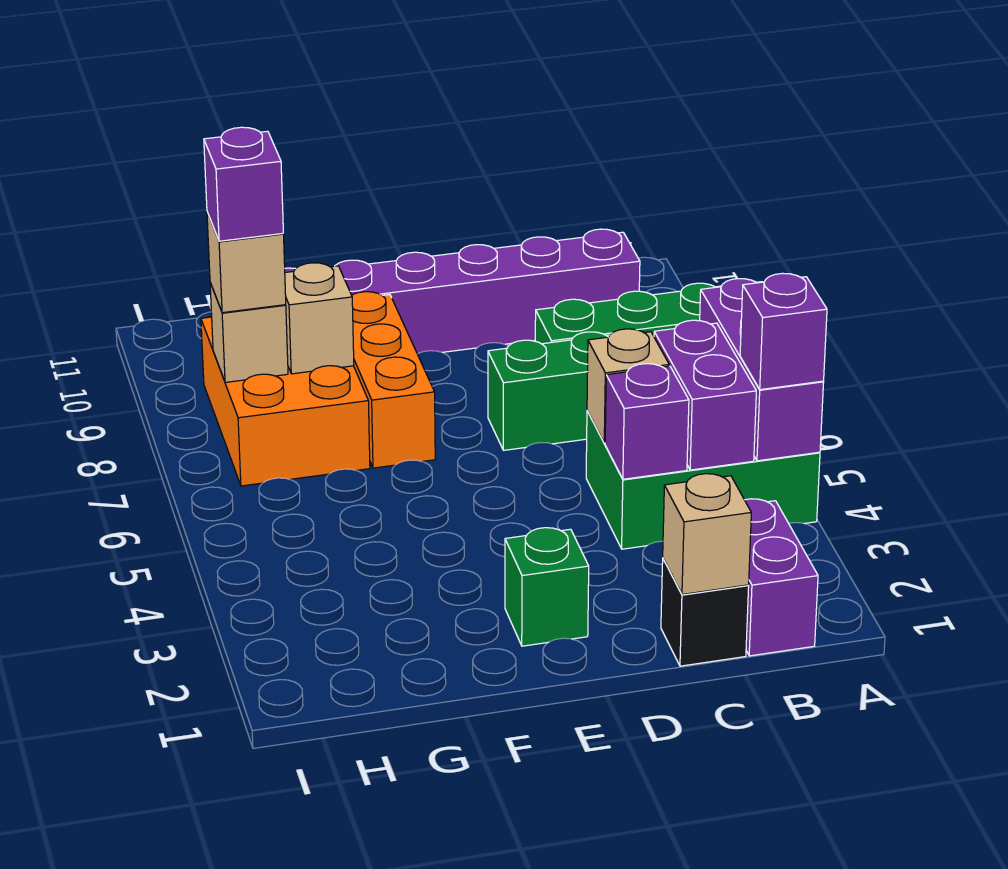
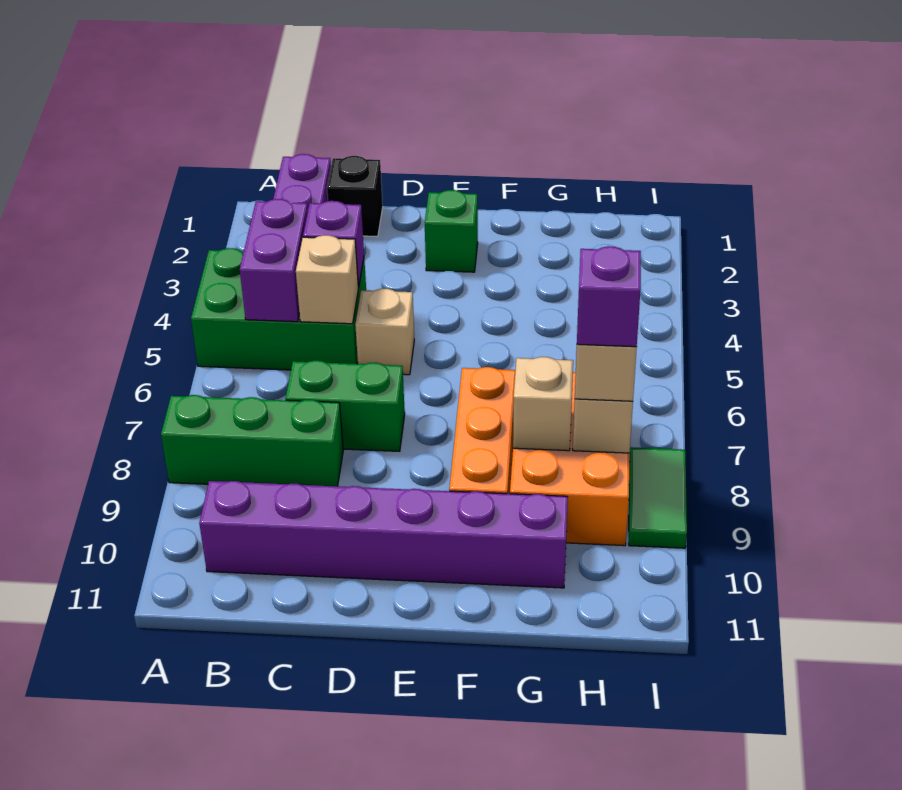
purple brick A4:A6 level 2 -> none
purple brick A4 level 3 -> none
tan brick C1 level 2 -> tan brick D5 level 1
none -> green tile I8:I9 level 1

